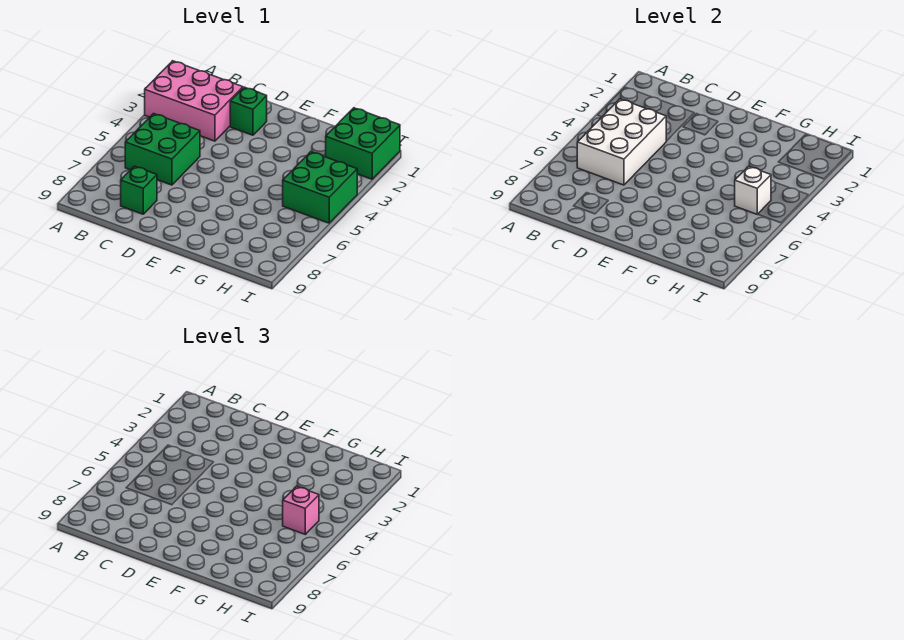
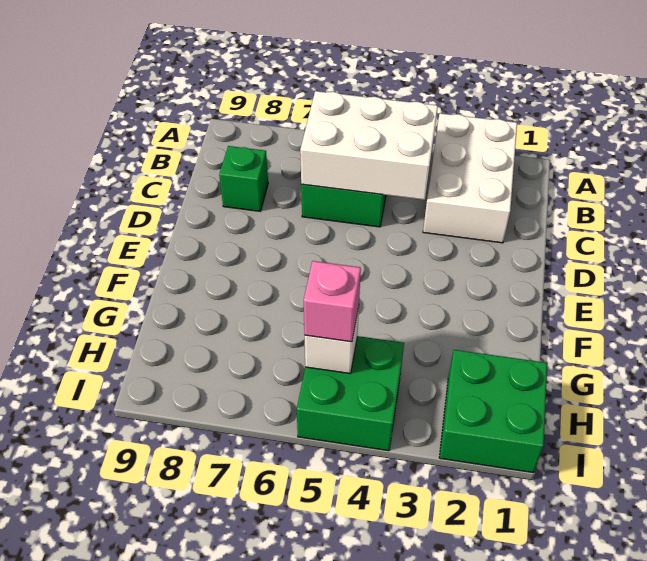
pink brick A2:C3 level 1 -> white brick A2:C3 level 1
green brick D2 level 1 -> none

